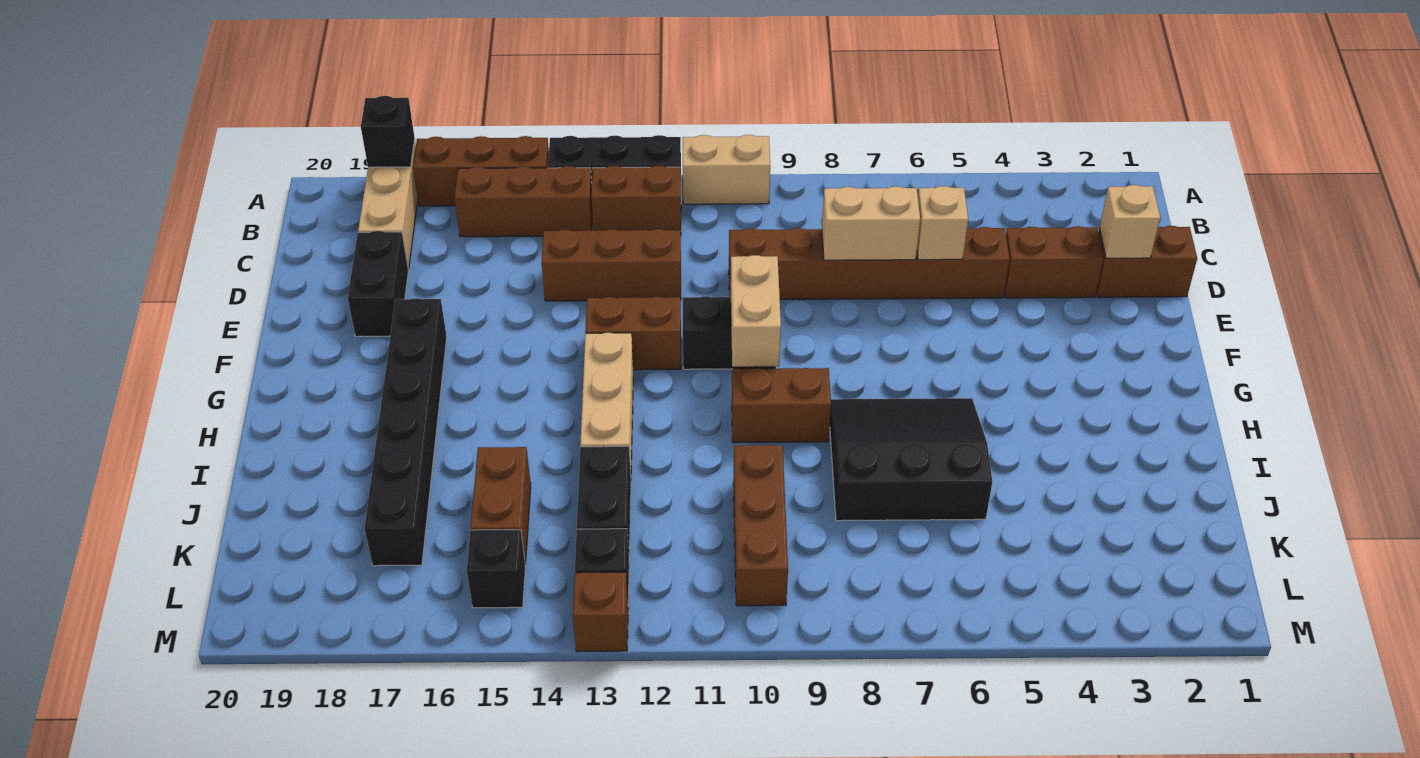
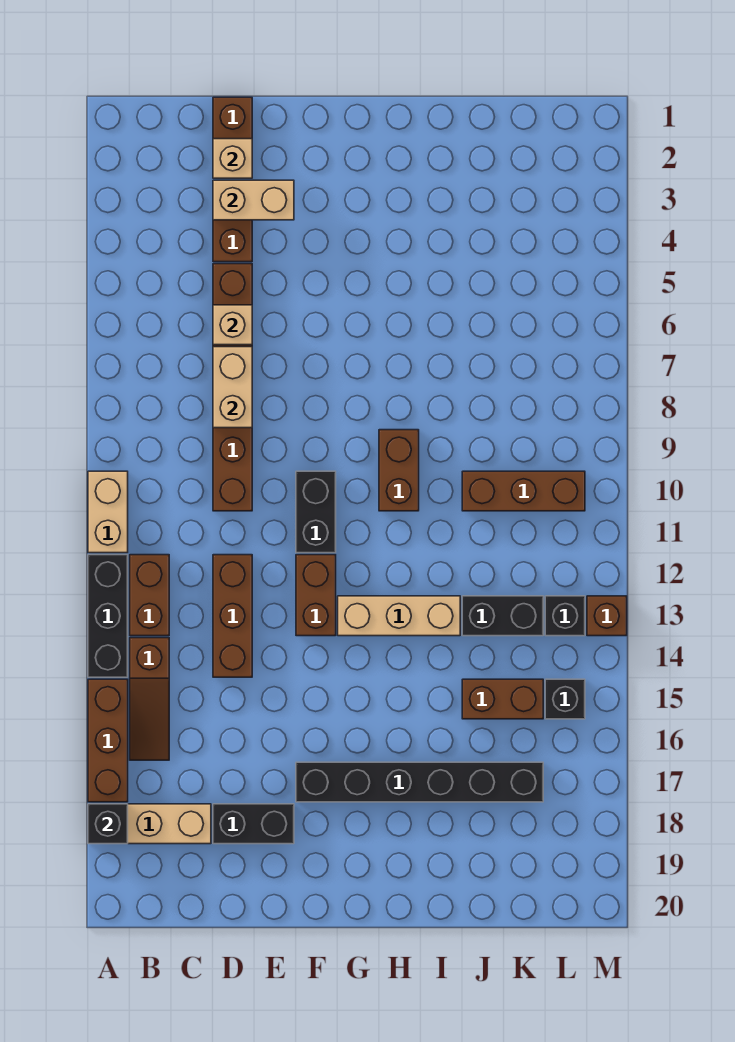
brown brick B14:B16 level 1 -> brown slope B14:B16 level 1 top 14
tan brick F10:G10 level 2 -> tan brick D3:E3 level 2
black slope H6:J8 level 1 top J -> none

